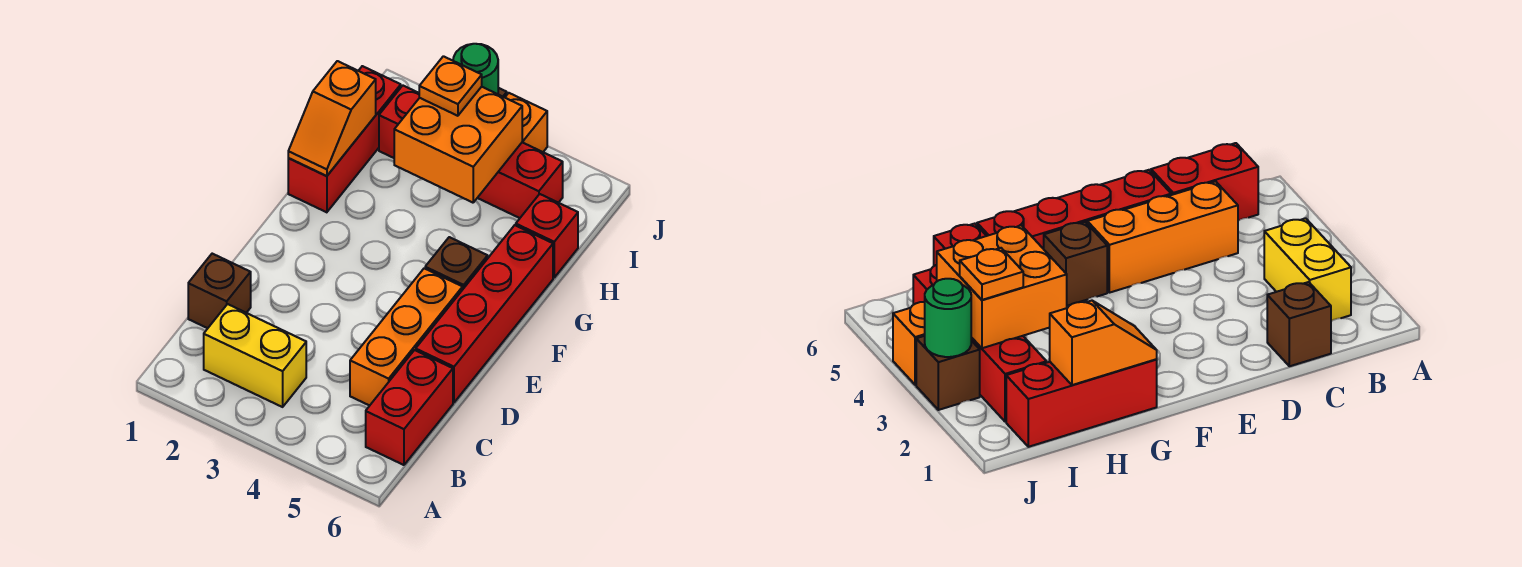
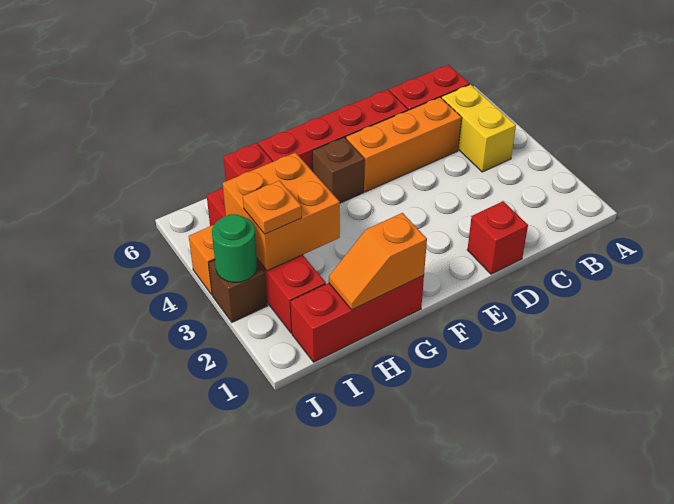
yellow brick B2:B3 level 1 -> yellow brick B4:B5 level 1
brown brick C1 level 1 -> none
none -> red brick D1 level 1
orange slope G1:H1 level 2 top H -> orange slope G1:H1 level 2 top G

